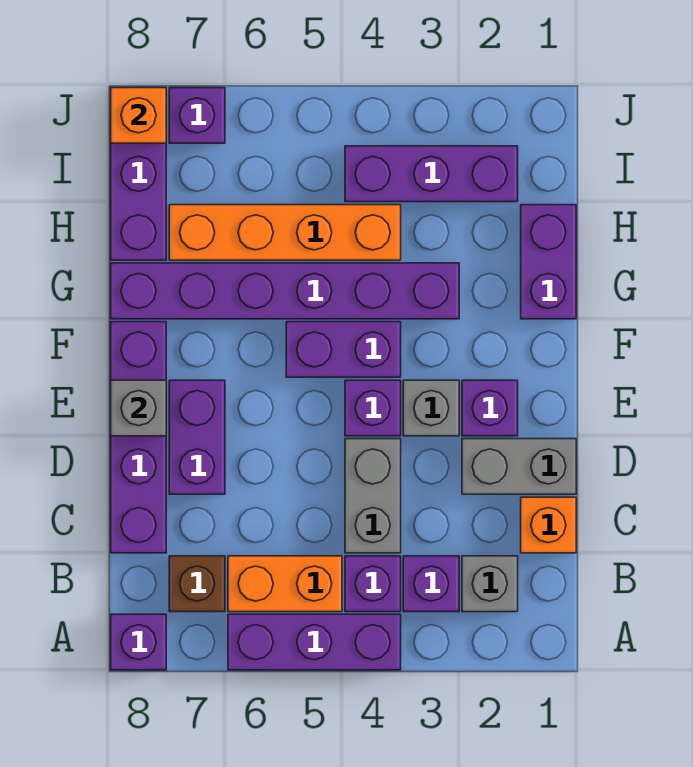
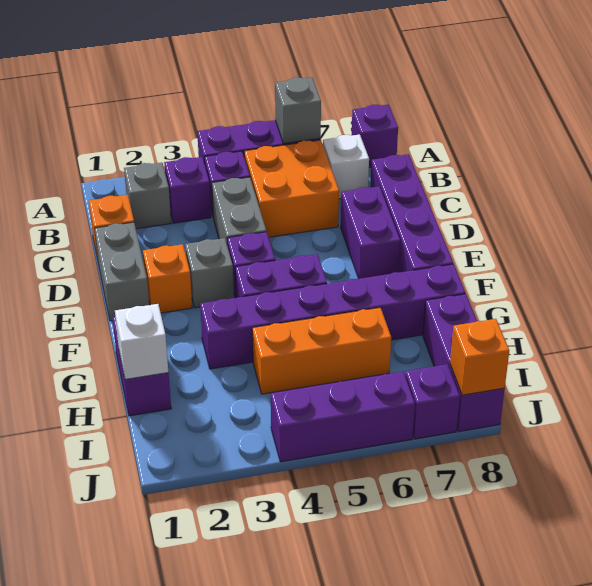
orange brick B5:B6 level 1 -> orange brick B5:C6 level 1
brown brick B7 level 1 -> white brick B7 level 1
grey brick D1:D2 level 1 -> grey brick D1:E1 level 1
purple brick E2 level 1 -> orange brick E2 level 1
grey brick E8 level 2 -> grey brick A6 level 2
none -> white brick H1 level 2
orange brick H4:H7 level 1 -> orange brick H4:H6 level 1
purple brick I2:I4 level 1 -> purple brick J4:J6 level 1

